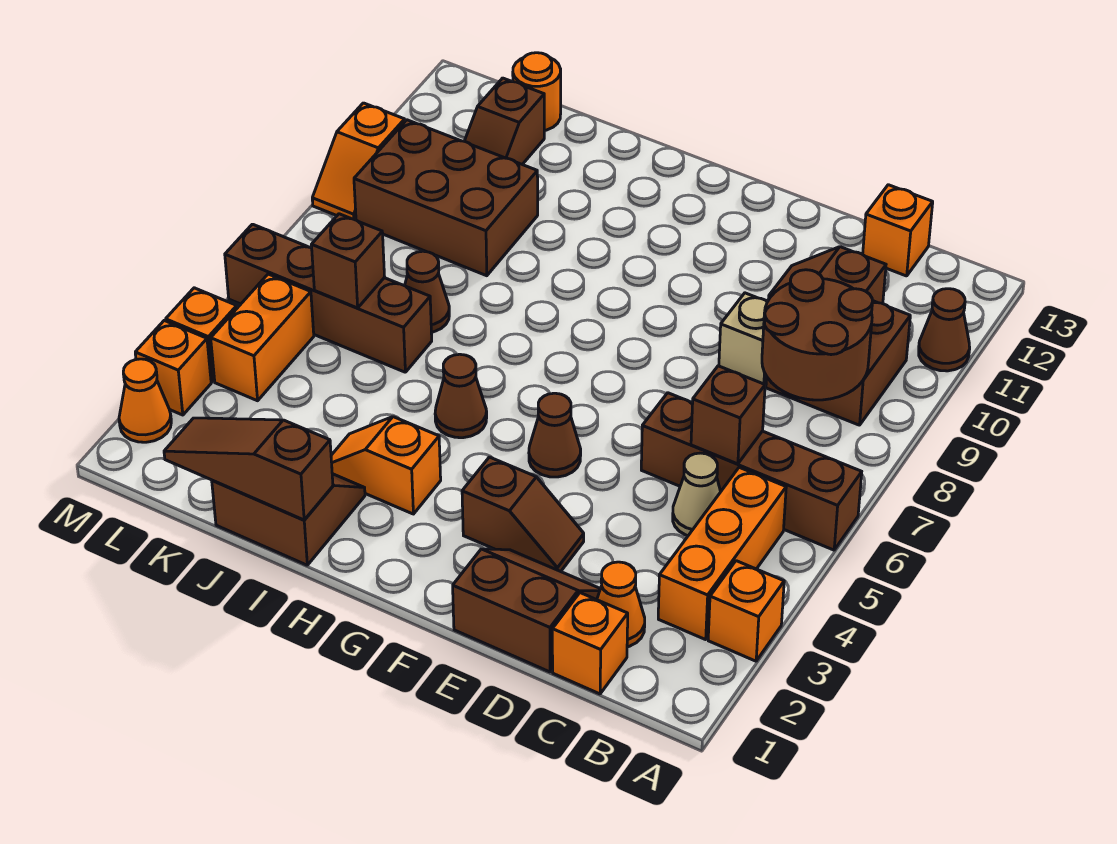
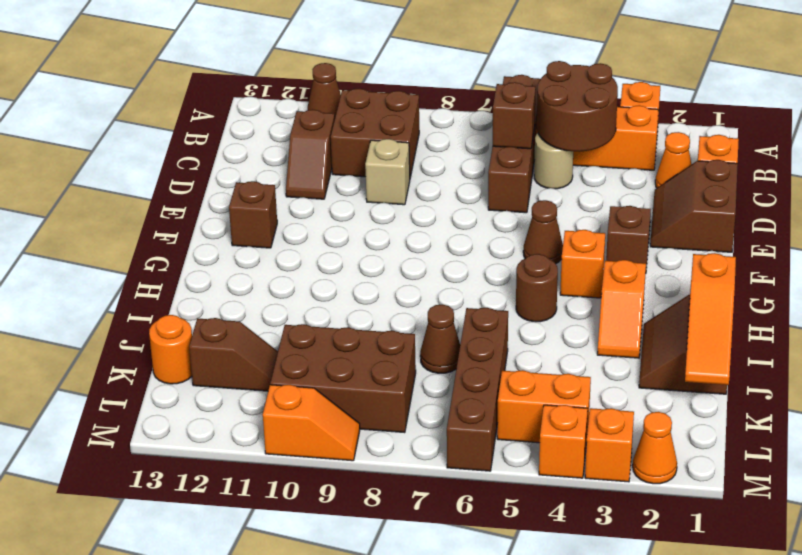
brown round brick B8:C9 level 2 -> brown round brick B4:C5 level 2
tan cone C5 level 1 -> tan round brick C5 level 1
orange brick C13 level 1 -> orange brick G4 level 1
brown cone H5 level 1 -> brown round brick H5 level 1
brown slope I1:K1 level 2 top I -> orange slope I1:K1 level 2 top I
brown brick J9:L10 level 1 -> brown brick K8:L10 level 1
brown brick K6 level 2 -> brown brick F12 level 1

